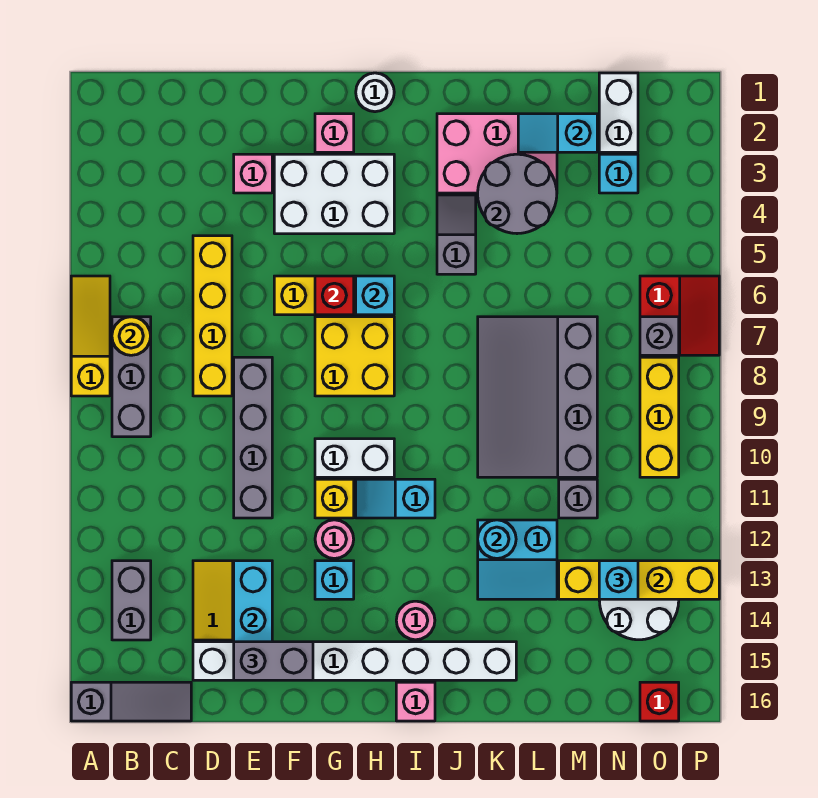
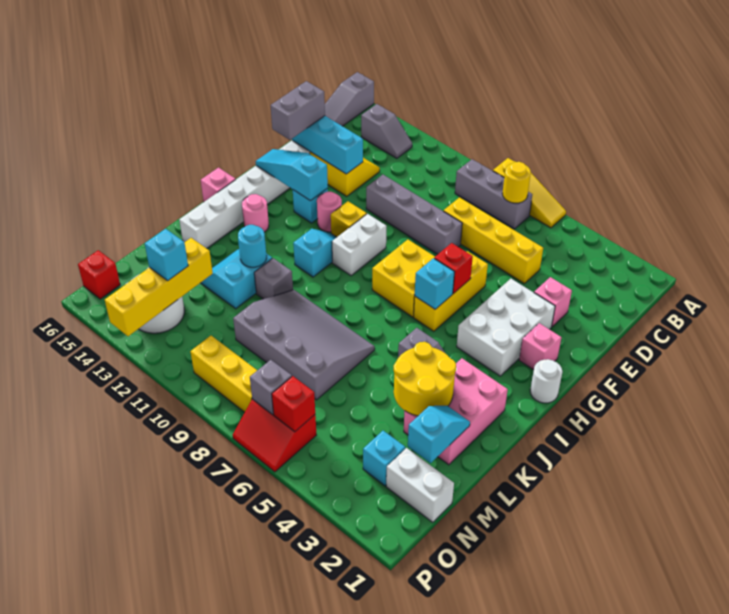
grey brick B13:B14 level 1 -> grey slope B13:B14 level 1 top 14
none -> cyan slope G13:G15 level 2 top 13
grey round brick K3:L4 level 2 -> yellow round brick K3:L4 level 2
grey brick M11 level 1 -> grey brick K11 level 1
none -> red brick O6 level 2

